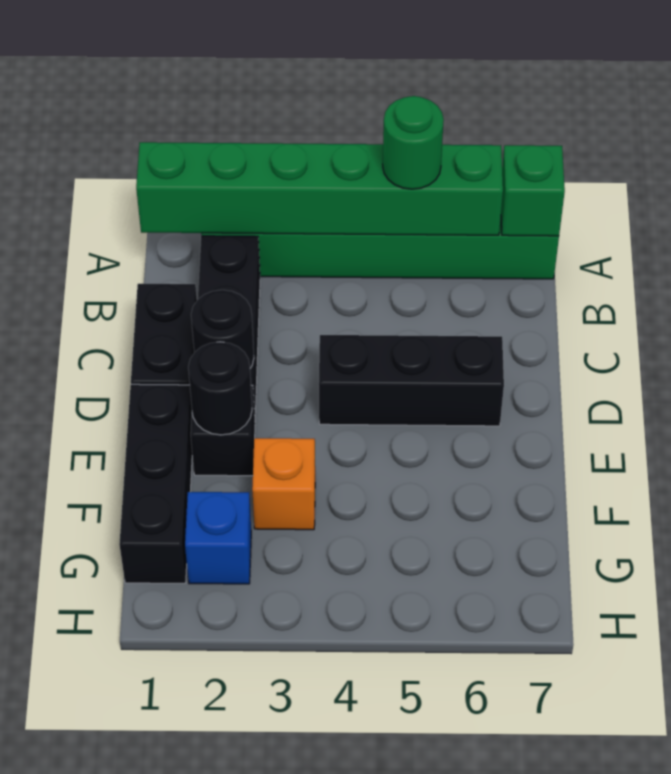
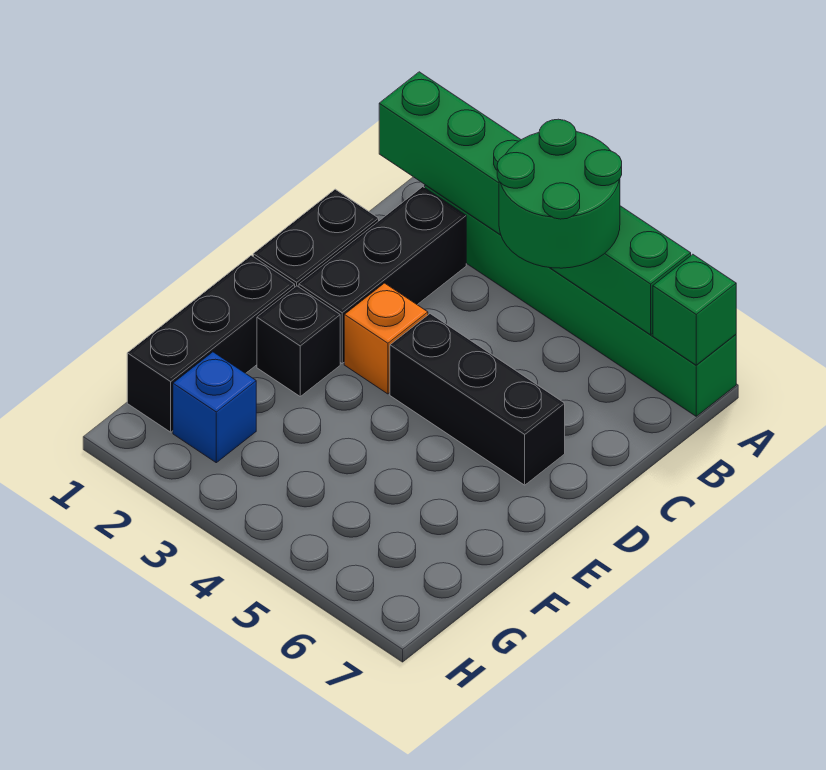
green round brick A5 level 3 -> green round brick A4:B5 level 3
black round brick D2 level 2 -> none
black round brick E2 level 2 -> none
orange brick F3 level 1 -> orange brick D3 level 1

